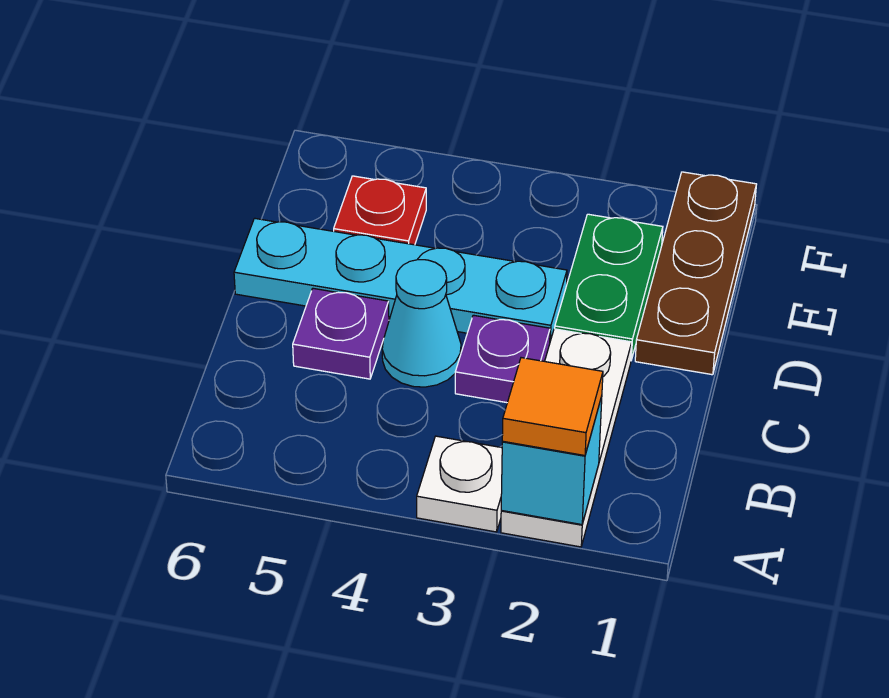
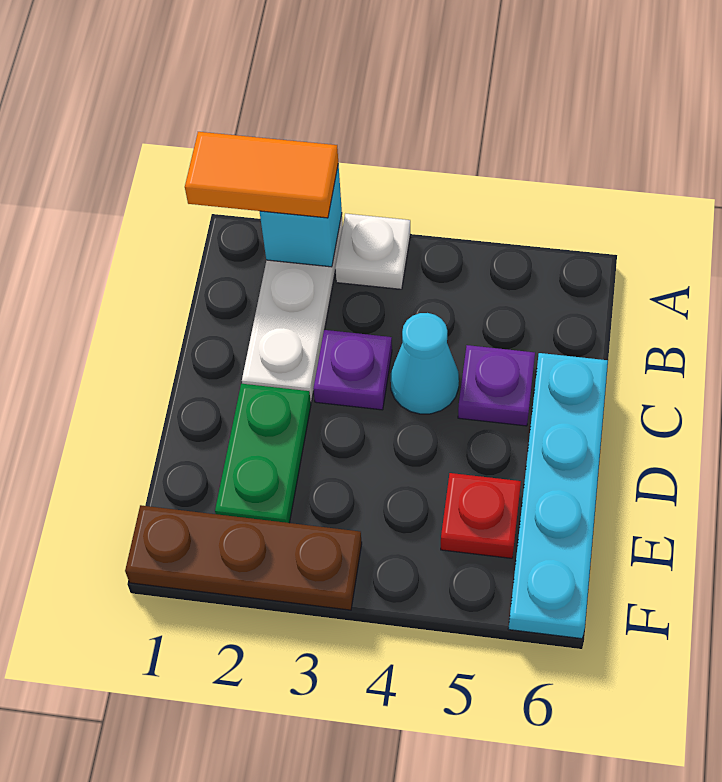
orange tile A2 level 3 -> orange tile A1:A2 level 3
brown plate D1:F1 level 1 -> brown plate F1:F3 level 1
cyan plate D3:D6 level 1 -> cyan plate C6:F6 level 1

